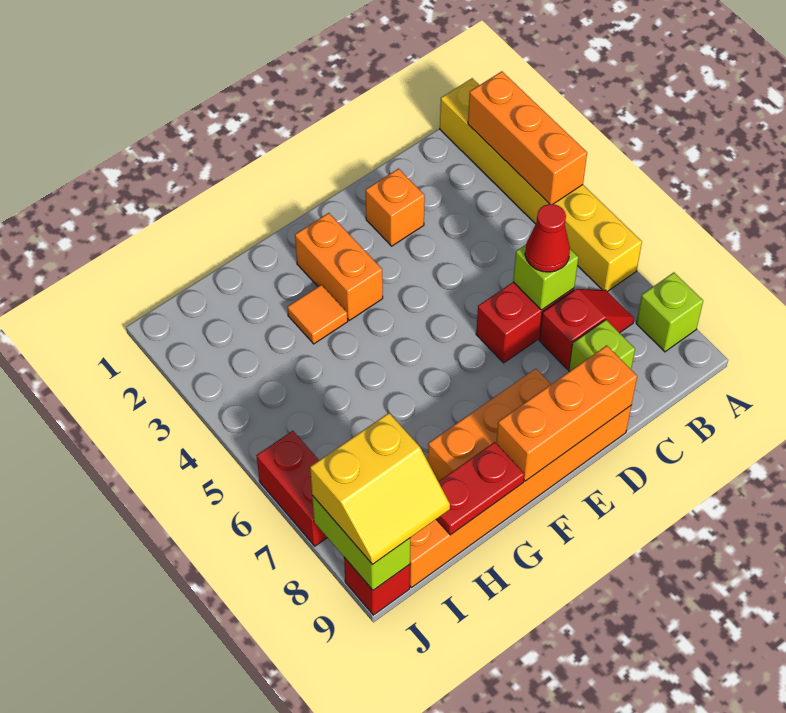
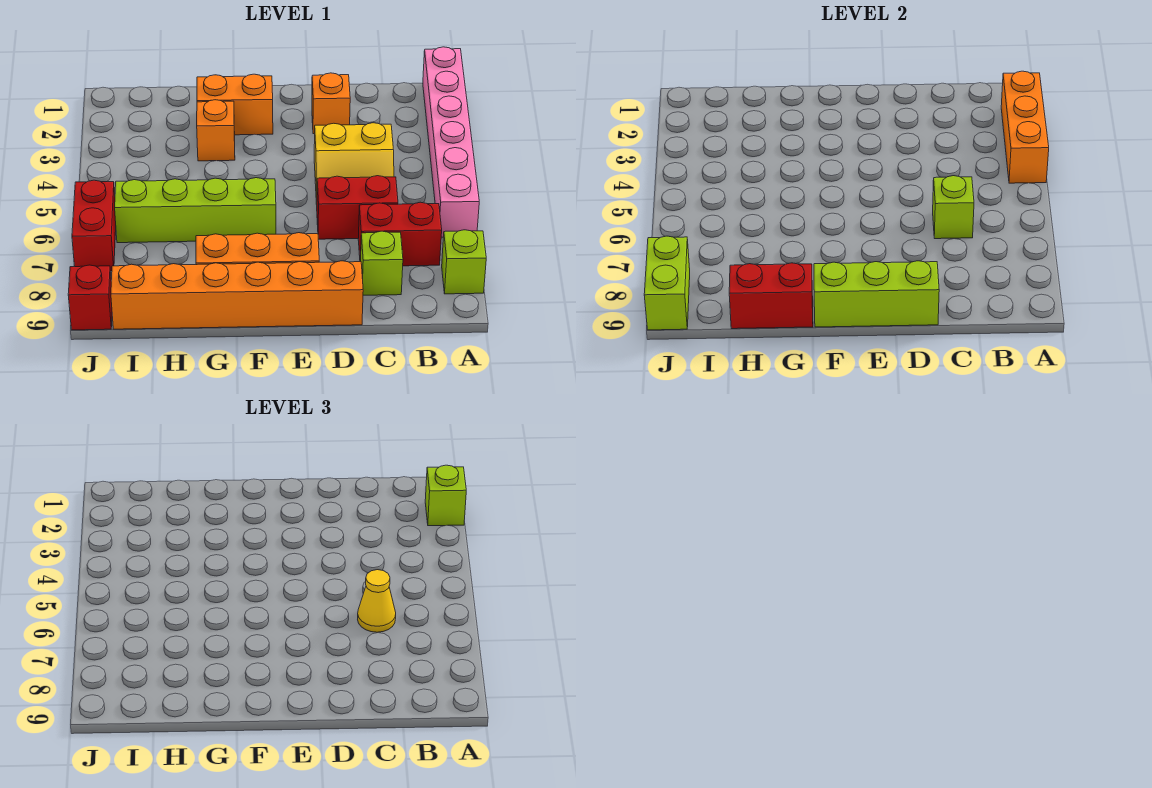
yellow brick A1:A6 level 1 -> pink brick A1:A6 level 1
none -> lime brick A2 level 3
red slope B7:C7 level 1 top C -> red brick B7:C7 level 1
red cone C6 level 3 -> yellow cone C6 level 3
orange brick D9:F9 level 2 -> lime brick D9:F9 level 2
orange brick F2:F3 level 1 -> orange brick F2:G2 level 1
none -> lime brick F6:I6 level 1
orange tile G3 level 1 -> orange brick G3 level 1
red plate G9:H9 level 2 -> red brick G9:H9 level 2
yellow slope I8:J9 level 3 top 8 -> yellow slope C4:D5 level 1 top 4

